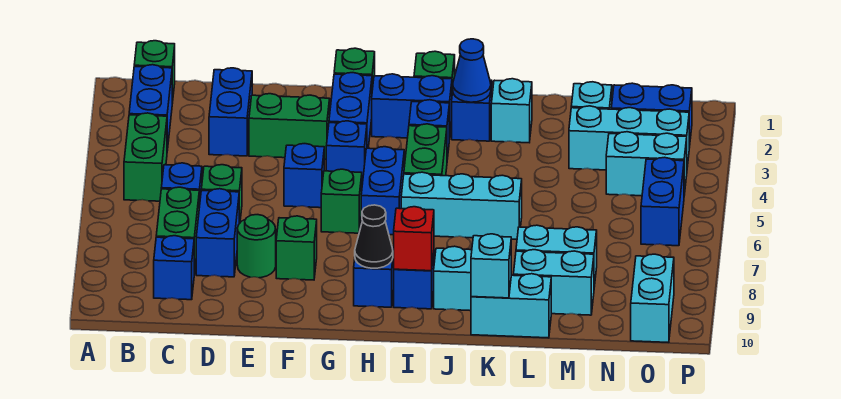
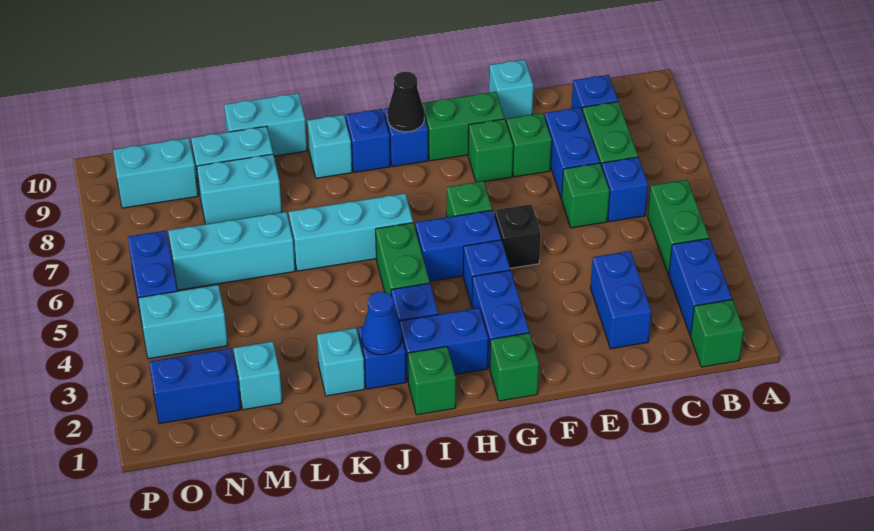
green brick E3:F3 level 1 -> green brick F9:G9 level 1
green round brick E8 level 1 -> green brick E8 level 1
blue brick F5 level 1 -> black brick F5 level 1
blue brick H5:H6 level 1 -> blue brick G5:H5 level 1
red brick I9 level 2 -> none
cyan brick K10 level 2 -> cyan brick E10 level 1
cyan brick M3:O3 level 1 -> cyan brick L6:N6 level 1
cyan brick O9:O10 level 1 -> cyan brick N9:O9 level 1

